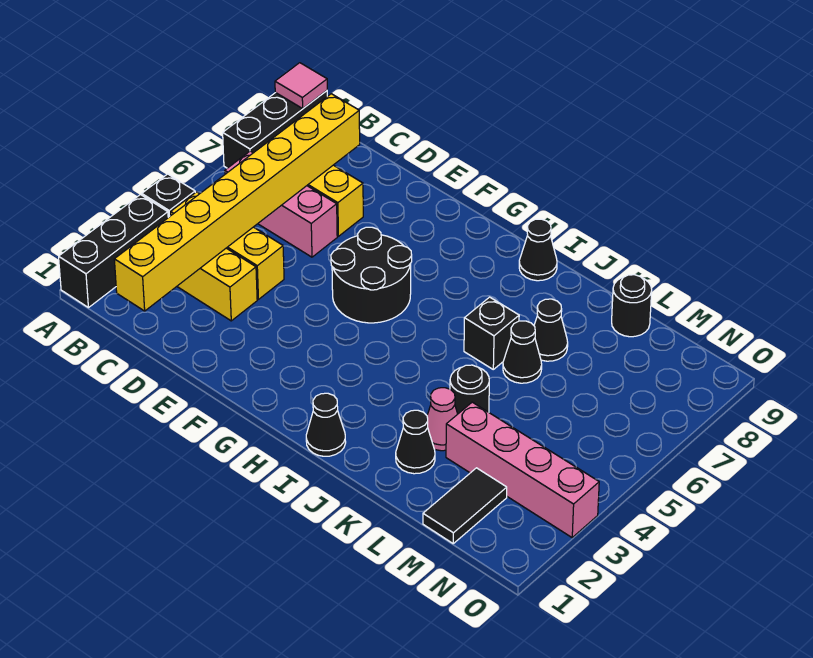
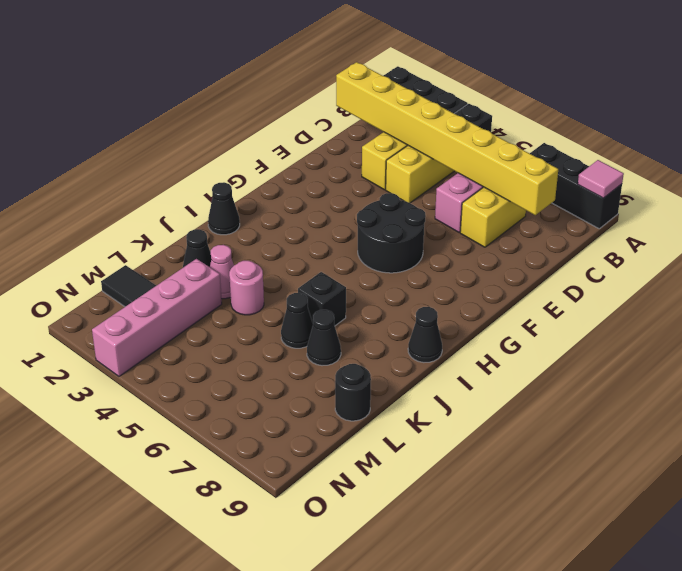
black round brick K4 level 1 -> pink round brick K4 level 1

